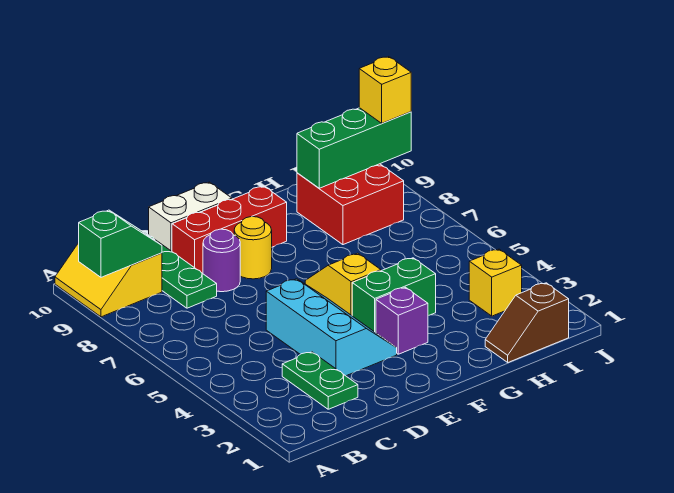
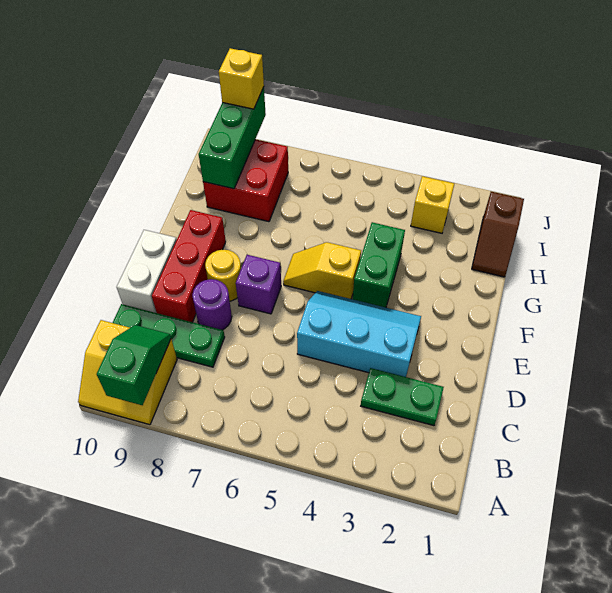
purple brick F3 level 1 -> purple brick E7 level 1

